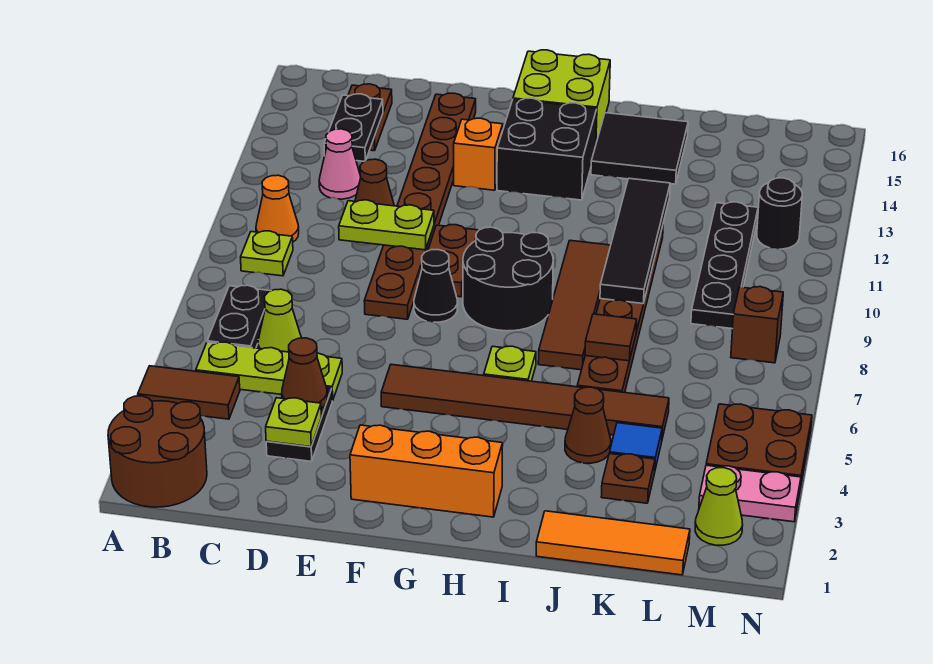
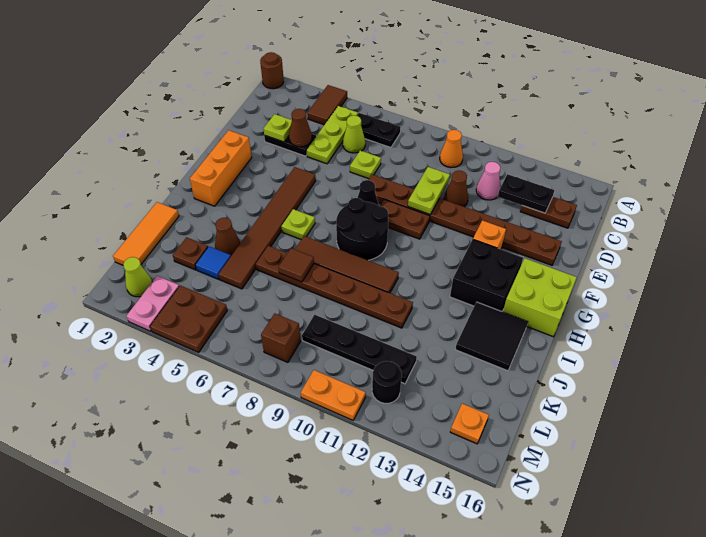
brown round brick A1:B2 level 1 -> brown round brick A1 level 1
lime plate B9 level 1 -> lime plate D7 level 1
black tile J9:J12 level 2 -> none
none -> orange plate M15 level 1
none -> orange plate N10:N11 level 1

